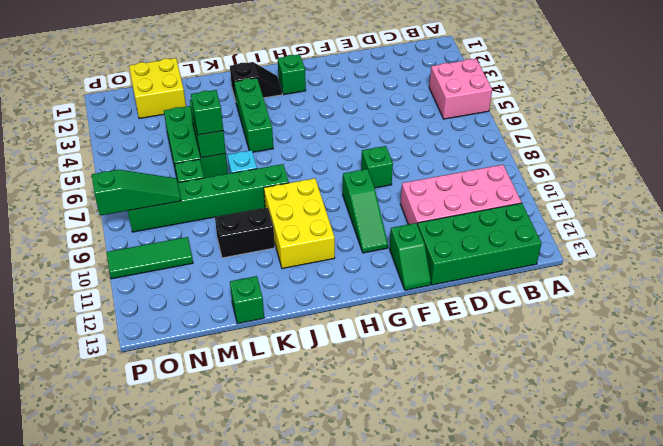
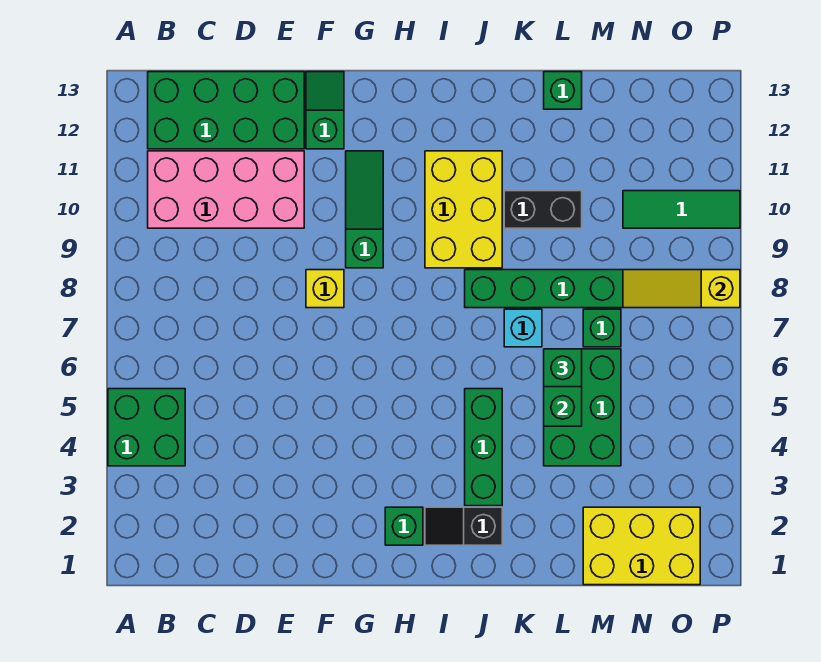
pink brick A4:B5 level 1 -> green brick A4:B5 level 1
green brick F8 level 1 -> yellow brick F8 level 1
yellow brick M1:N2 level 1 -> yellow brick M1:O2 level 1
green slope N8:P8 level 2 top P -> yellow slope N8:P8 level 2 top P

